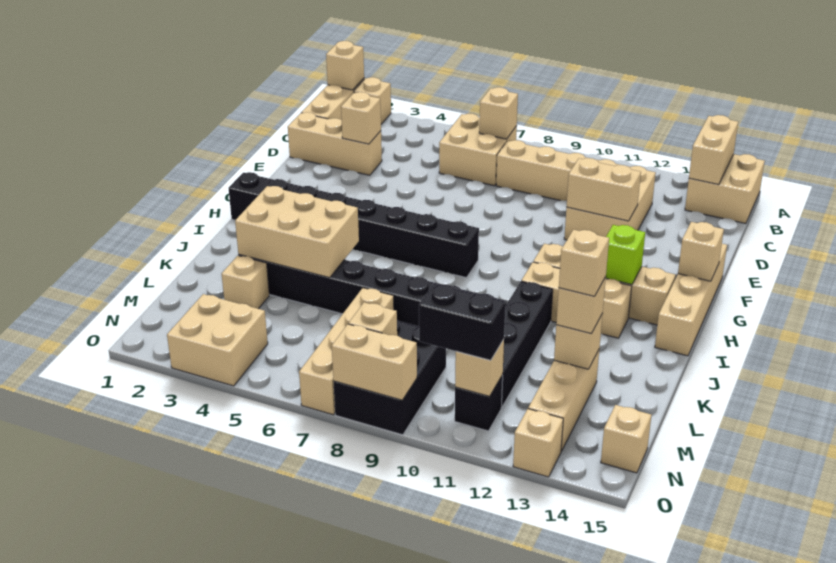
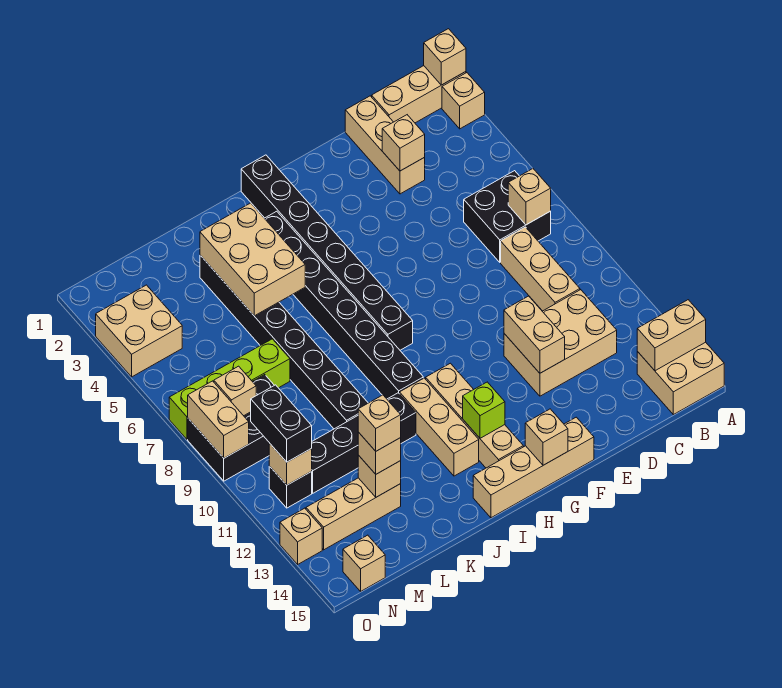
tan brick B6:C7 level 1 -> black brick B6:C7 level 1
none -> black brick I3:I10 level 1
tan brick L3 level 1 -> none
tan brick L7:O7 level 1 -> lime brick L7:O7 level 1

